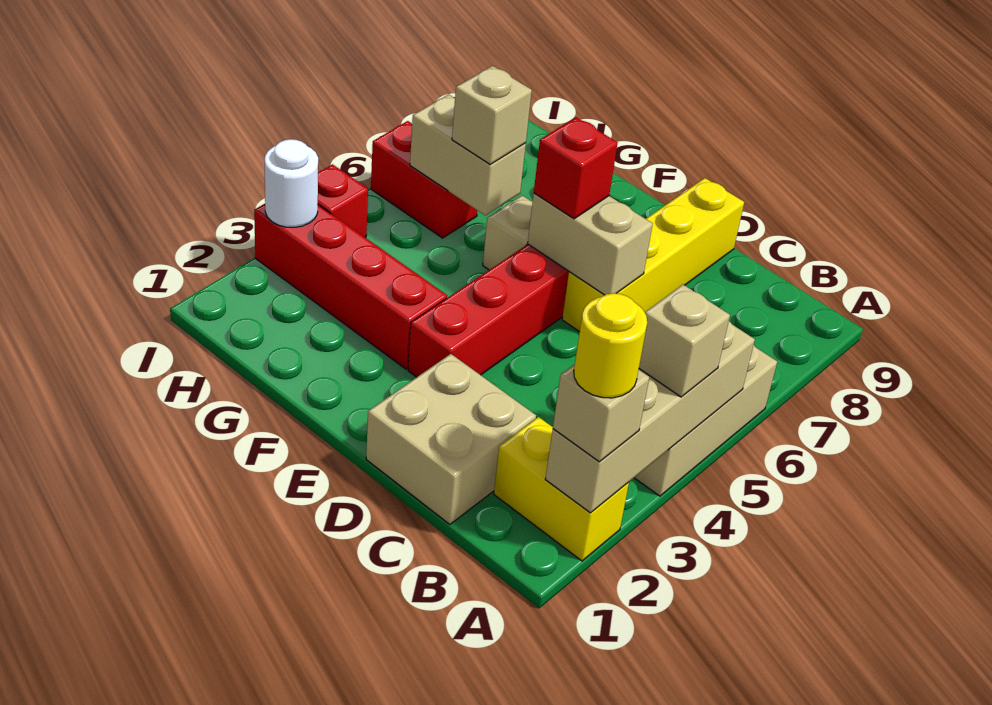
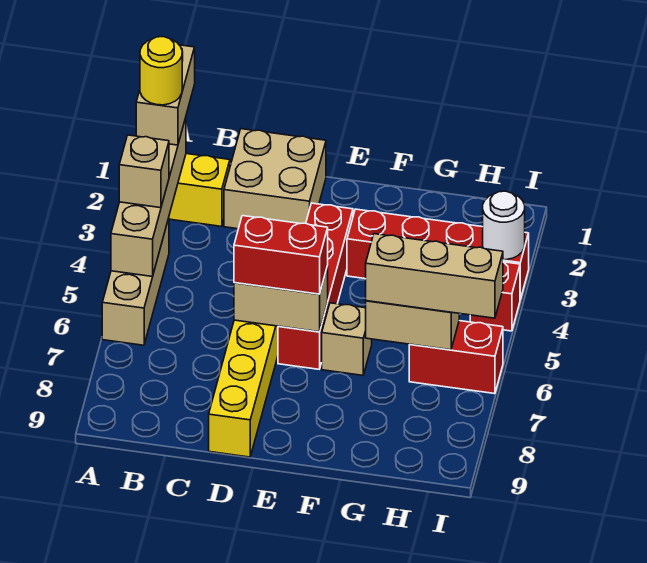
tan brick A2 level 3 -> tan brick A1:A2 level 3
red brick E6 level 3 -> red brick D6:E6 level 3
tan brick G6 level 3 -> tan brick G6:I6 level 3

